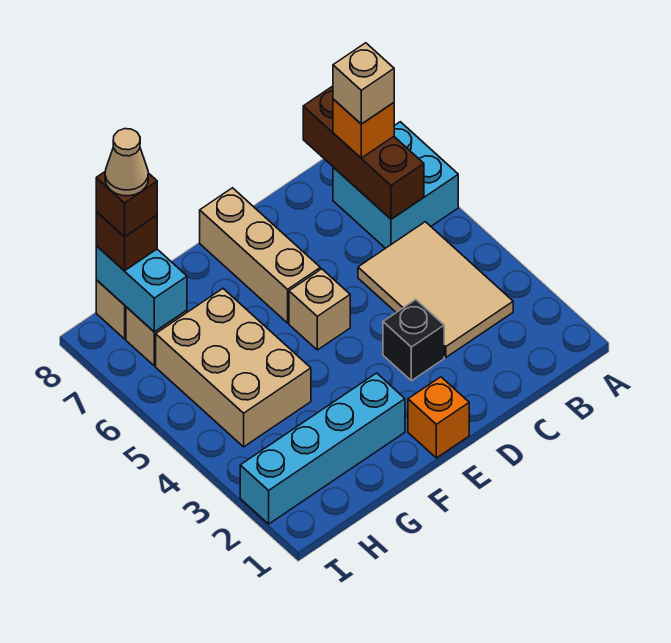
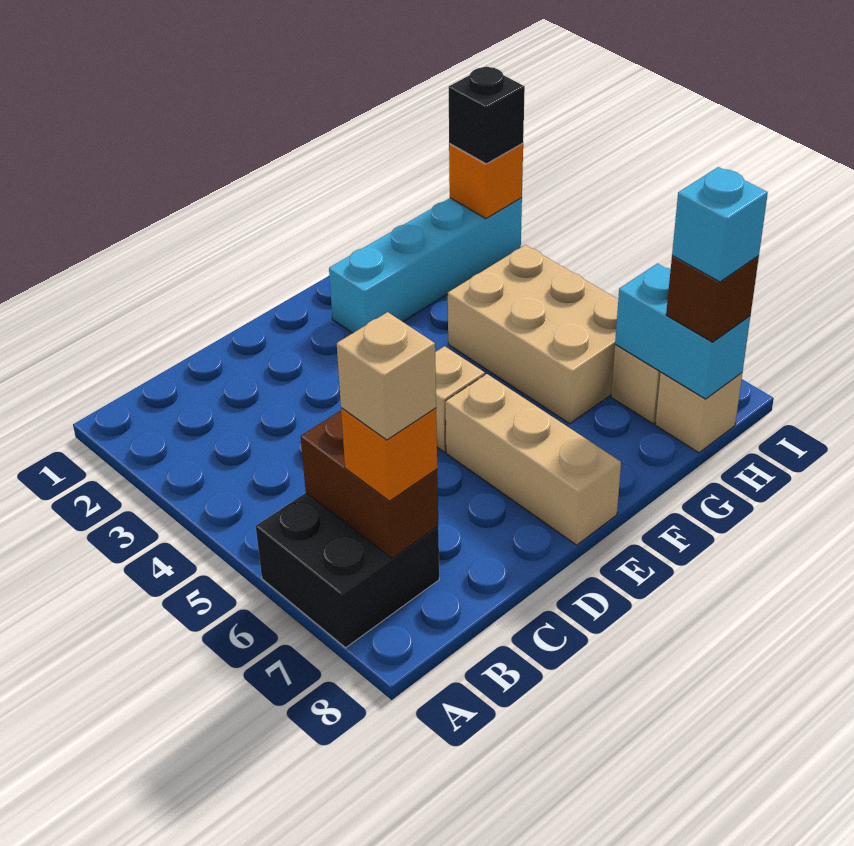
cyan brick A6:B7 level 1 -> black brick A6:B7 level 1
tan tile B3:C5 level 1 -> none
brown brick B6:B8 level 2 -> brown brick B6:B7 level 2
black brick D3 level 1 -> black brick I2 level 3
orange brick E1 level 1 -> orange brick I2 level 2
brown brick H8 level 4 -> cyan brick H8 level 4
tan cone H8 level 5 -> none

